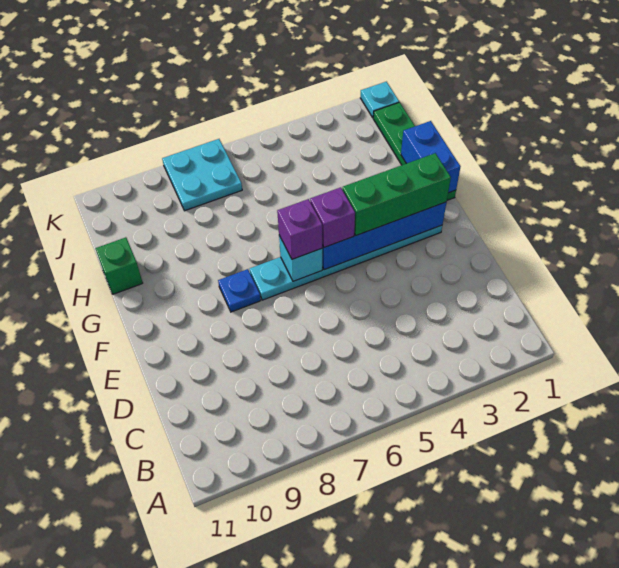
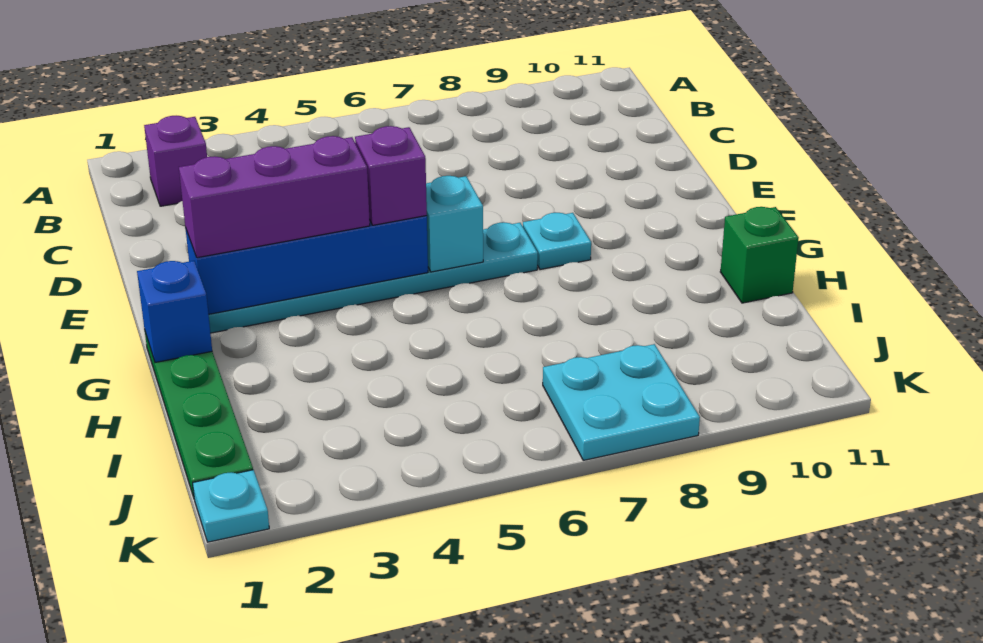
green brick F2:F4 level 3 -> purple brick F2:F4 level 3
purple brick F6 level 3 -> purple brick B2 level 1
blue plate F8 level 1 -> cyan plate F8 level 1
blue brick G1:H1 level 2 -> blue brick G1 level 2

